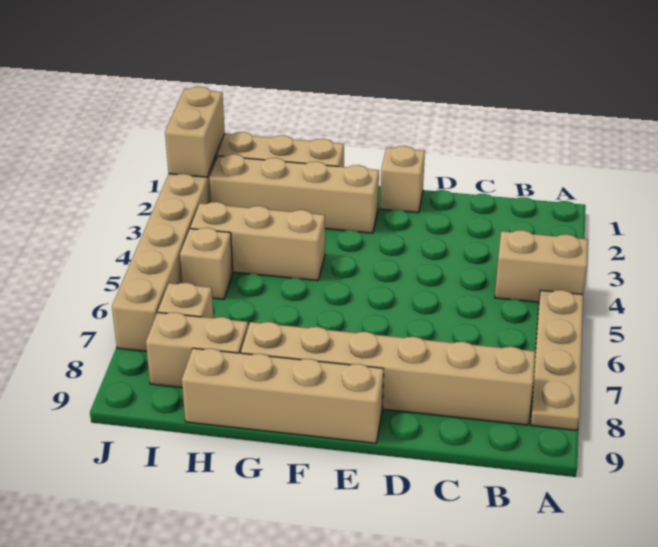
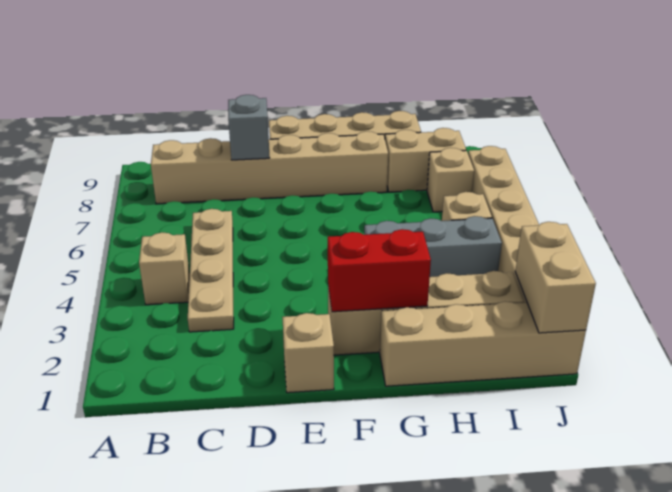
tan brick A4:B4 level 1 -> tan brick B4 level 1
tan plate A5:A8 level 1 -> tan plate C3:C6 level 1
none -> grey brick D8 level 2
none -> red brick F2:G2 level 2
tan brick G4:I4 level 1 -> grey brick G4:I4 level 1

